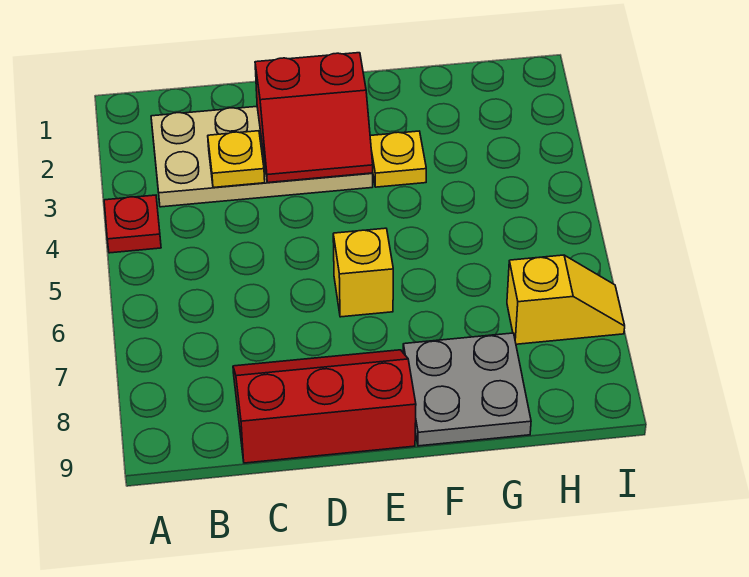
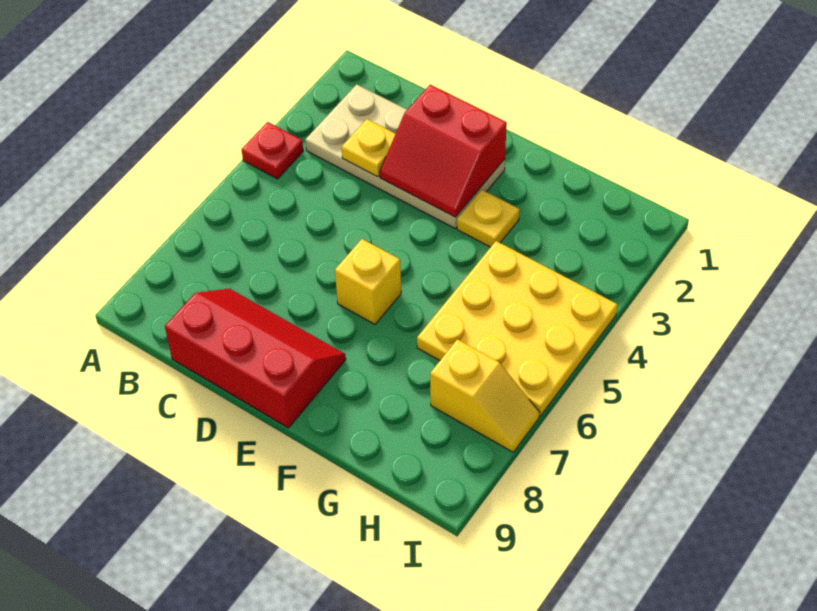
grey plate F8:G9 level 1 -> none
none -> yellow plate G4:I6 level 1

